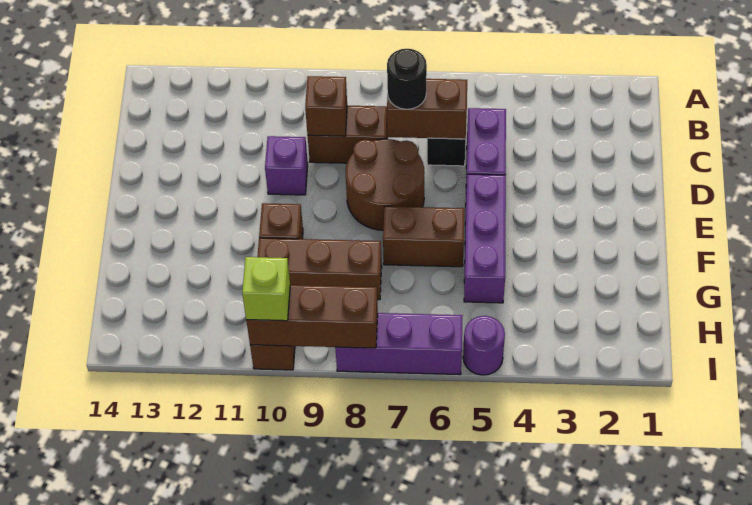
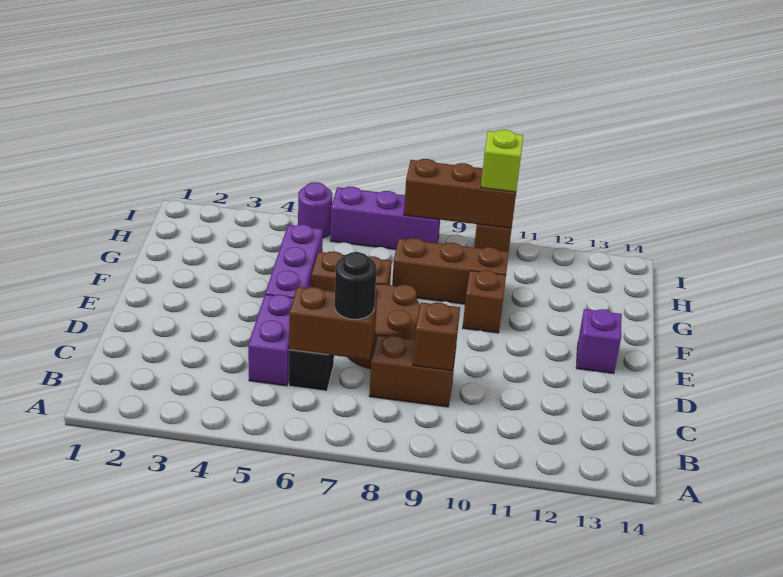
purple brick D10 level 1 -> purple brick E13 level 1

